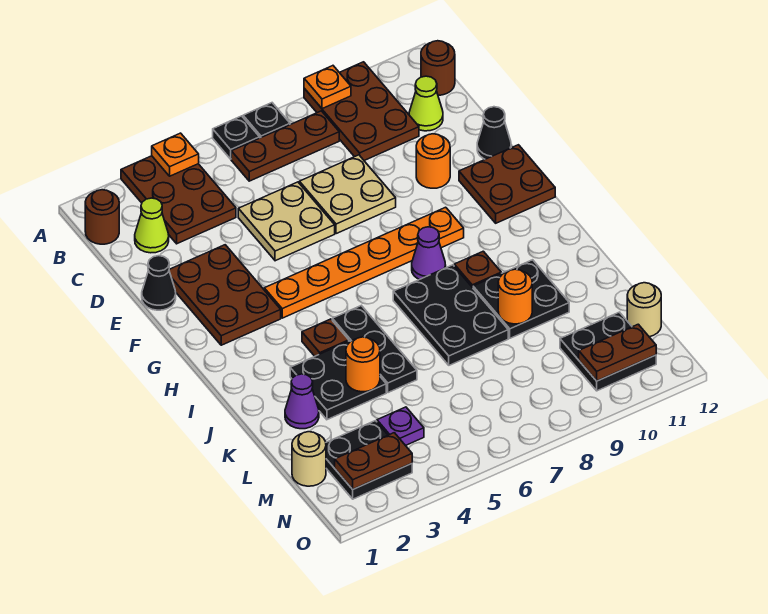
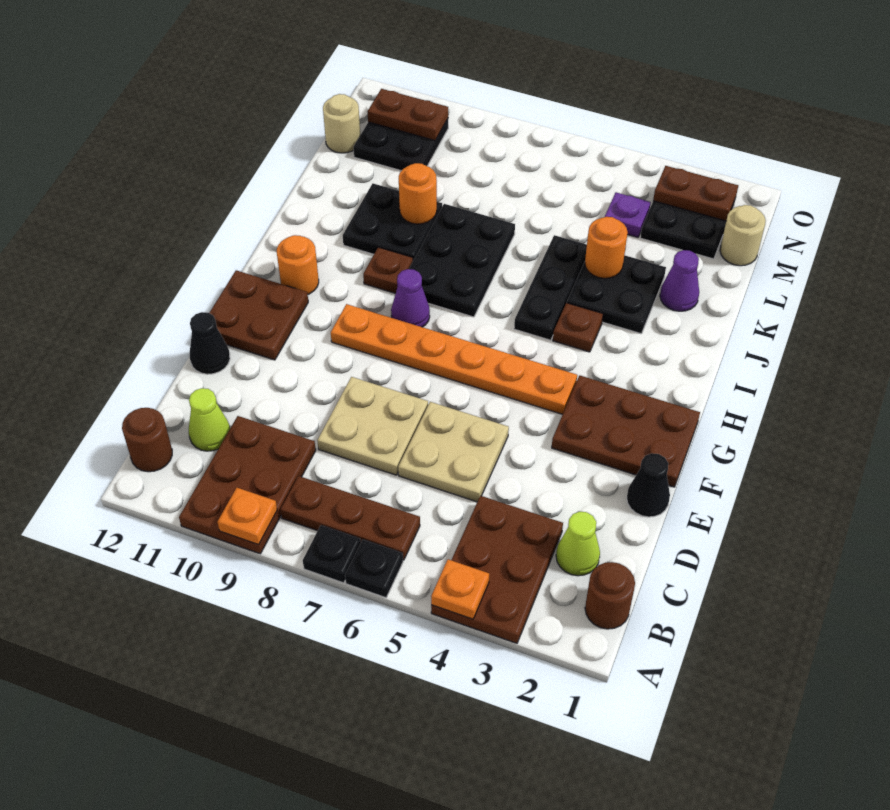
brown plate E2:G3 level 1 -> brown plate F1:G3 level 1
orange round brick E10 level 1 -> orange round brick H11 level 1

